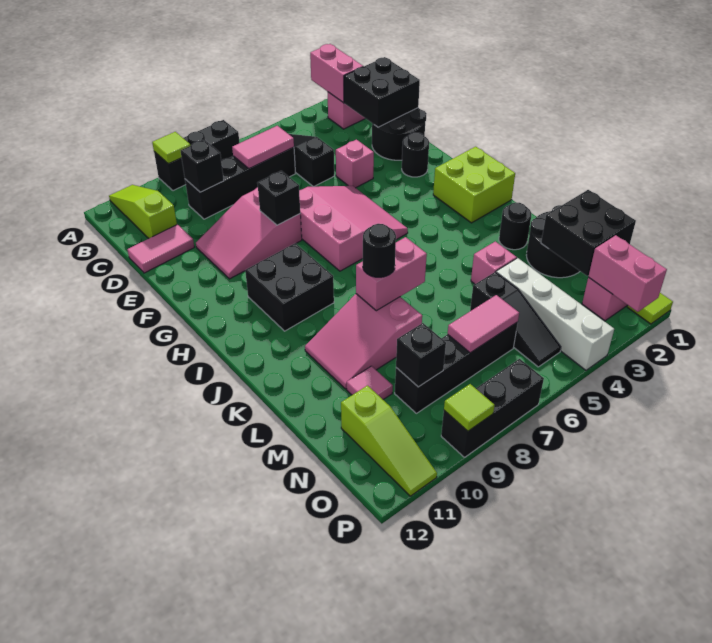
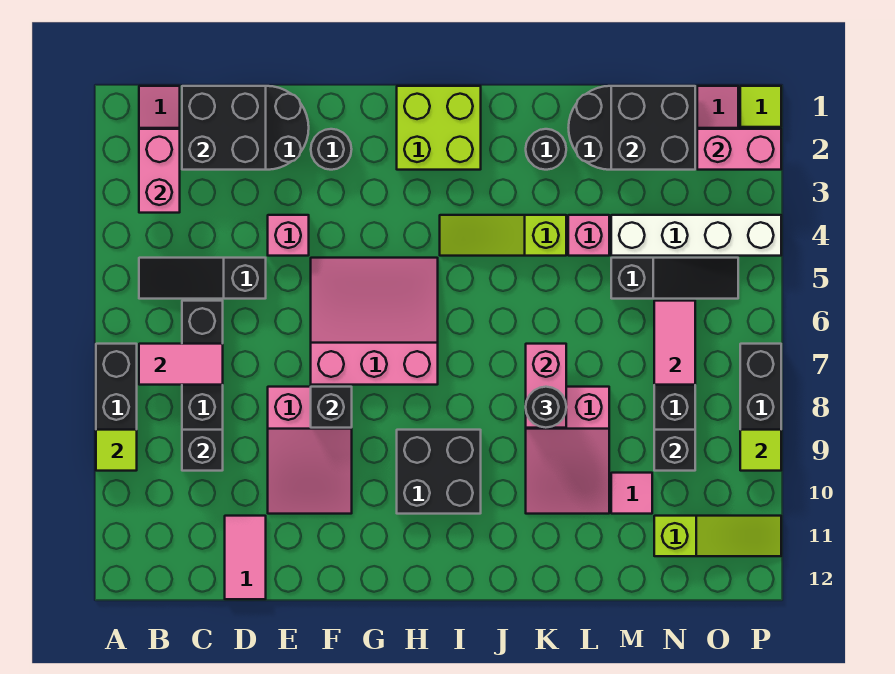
pink brick A2:B2 level 2 -> pink brick B2:B3 level 2
lime slope A11:C11 level 1 top C -> lime slope I4:K4 level 1 top K
pink tile C6:C7 level 2 -> pink tile B7:C7 level 2

